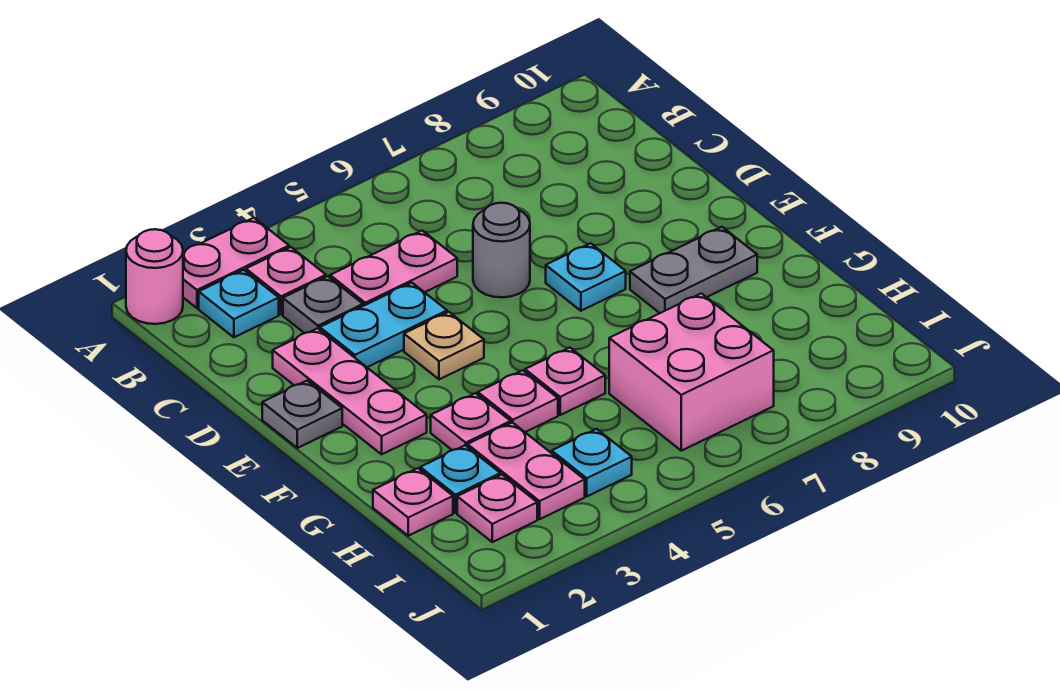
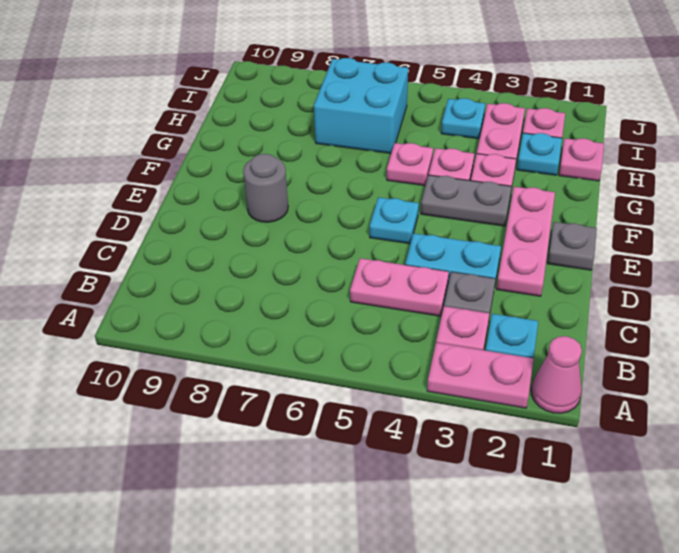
pink round brick A1 level 1 -> pink cone A1 level 1
grey round brick D6 level 1 -> grey round brick E8 level 1
tan plate E4 level 1 -> none
cyan plate E7 level 1 -> cyan plate E5 level 1
grey plate F8:F9 level 1 -> grey plate F3:F4 level 1
pink brick H6:I7 level 1 -> cyan brick H6:I7 level 1

